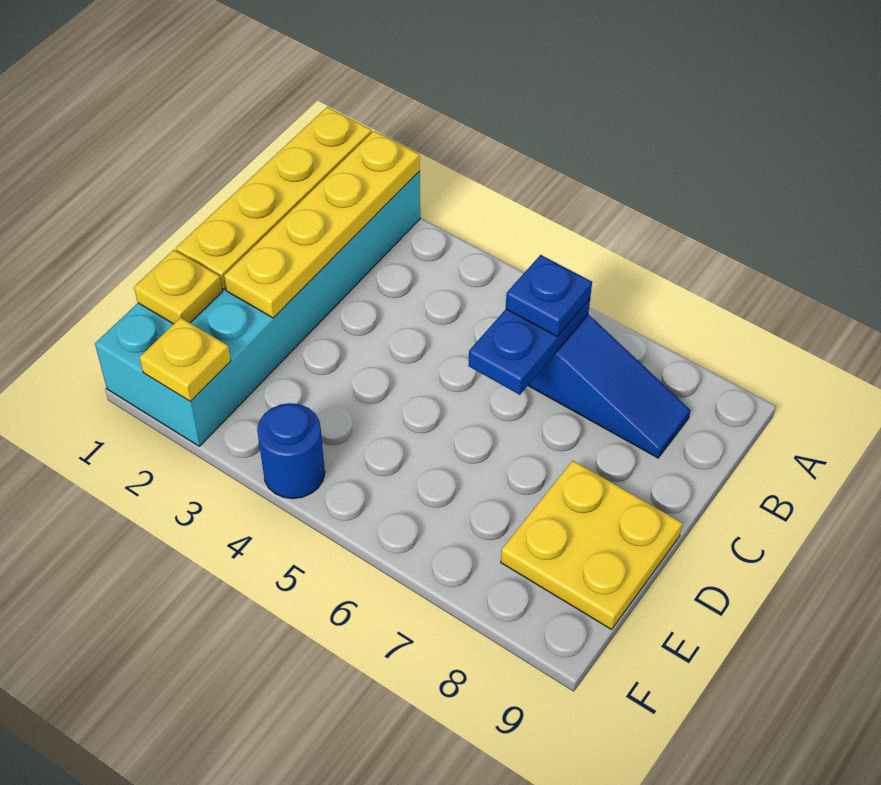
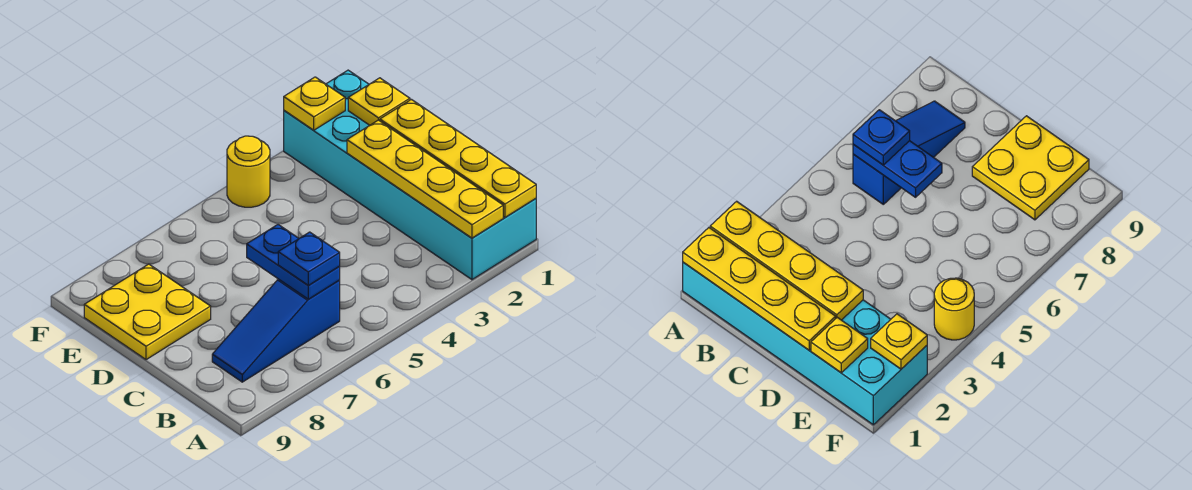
blue round brick F4 level 1 -> yellow round brick F4 level 1

